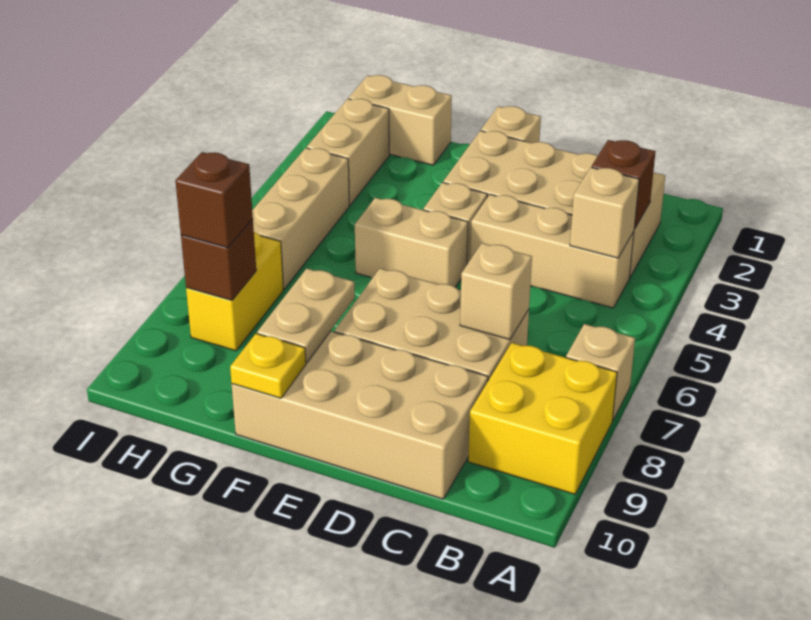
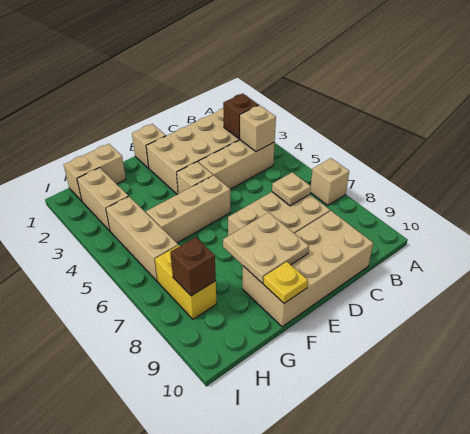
yellow brick A8:B9 level 1 -> none
tan brick C7 level 2 -> tan plate C7 level 2
tan brick E5:F5 level 1 -> tan brick E5:G5 level 1
tan plate F8:F9 level 2 -> tan plate E8:F9 level 2
brown brick H8 level 3 -> none

